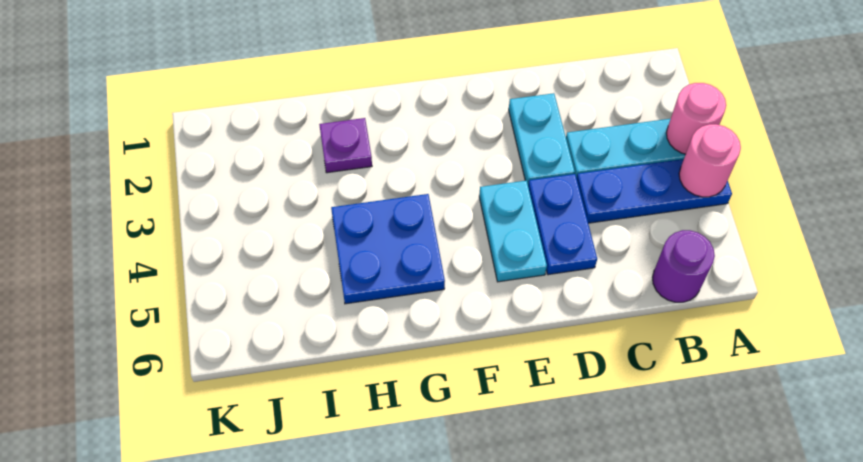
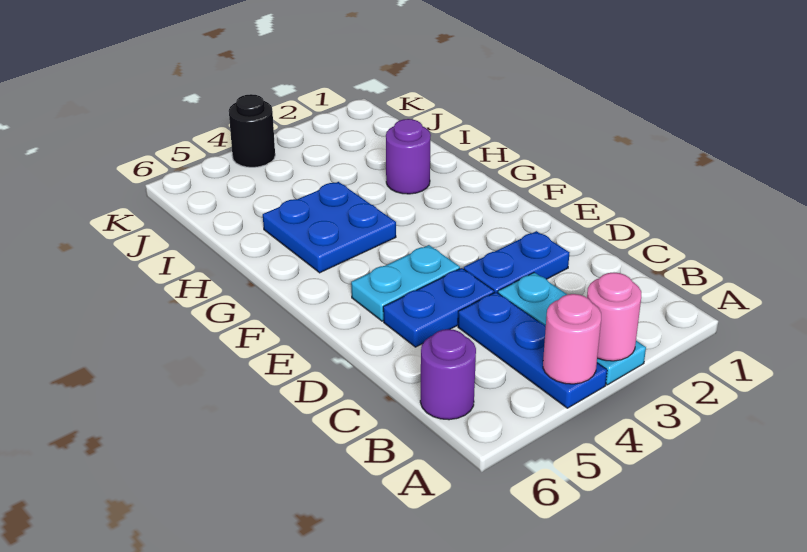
cyan plate D2:D3 level 1 -> blue plate D2:D3 level 1
purple plate H2 level 1 -> purple round brick H2 level 1
none -> black round brick K4 level 1

